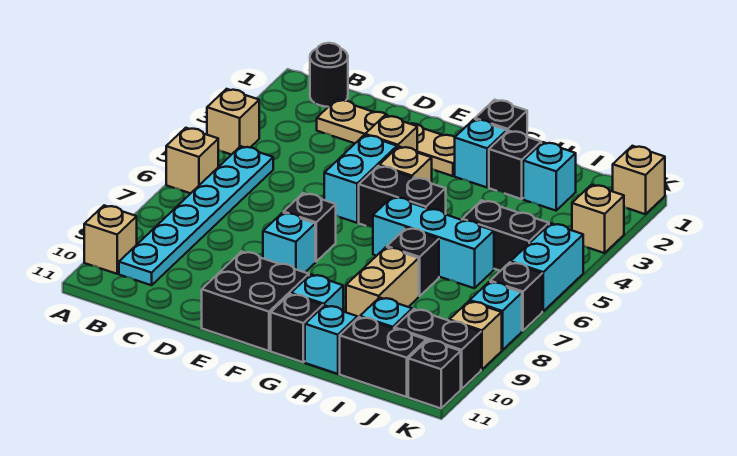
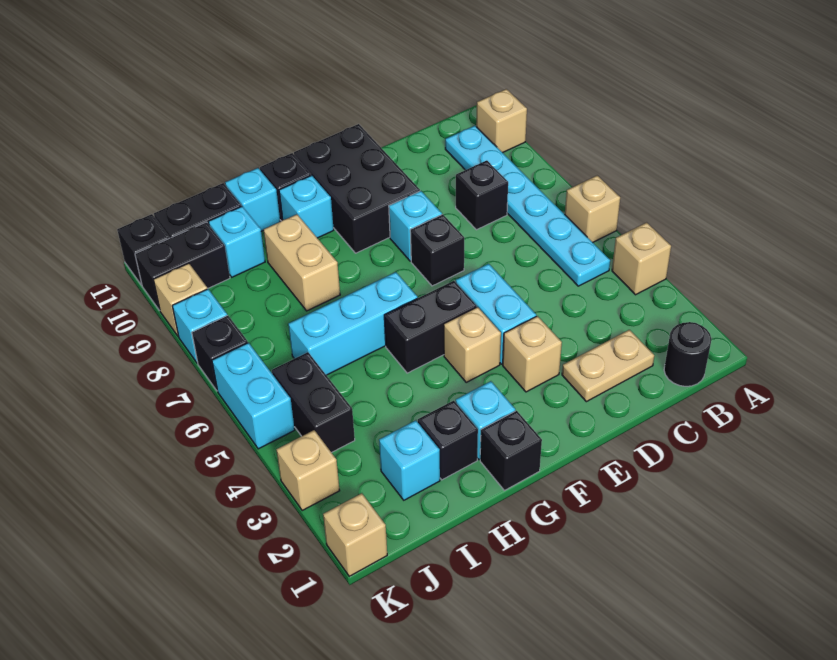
tan plate C2:F2 level 1 -> tan plate C2:D2 level 1
black brick E10:F11 level 1 -> black brick E9:F11 level 1
black brick H7 level 1 -> black brick C8 level 1
black brick I5:J5 level 1 -> black brick J4:J5 level 1

